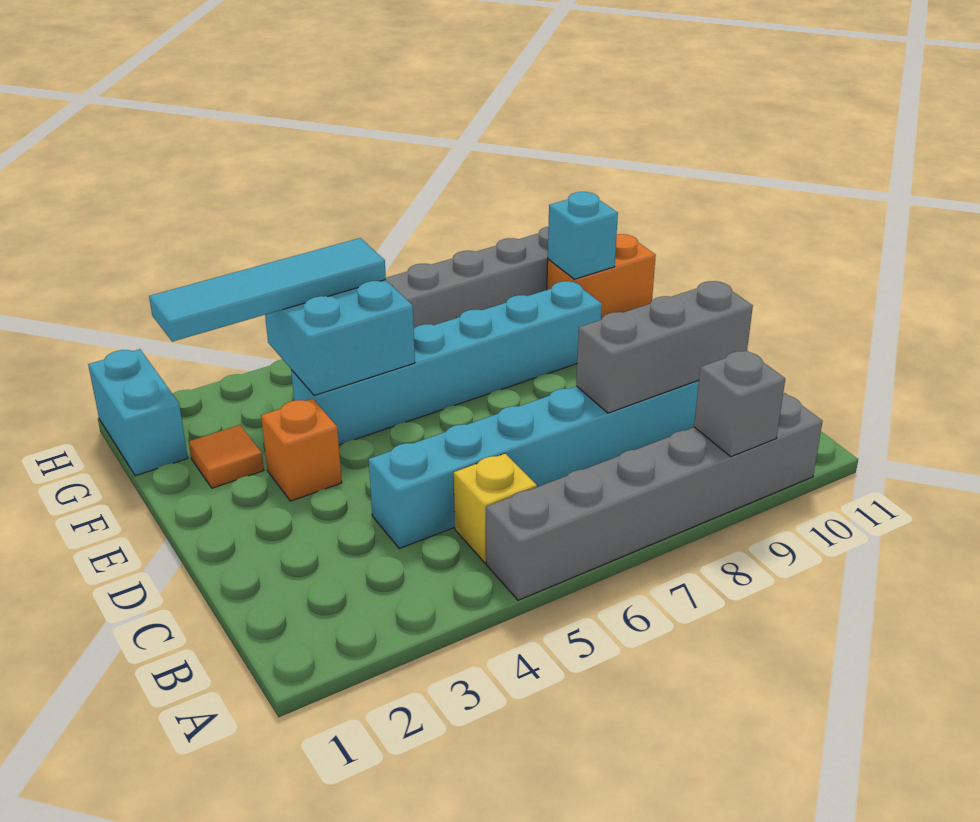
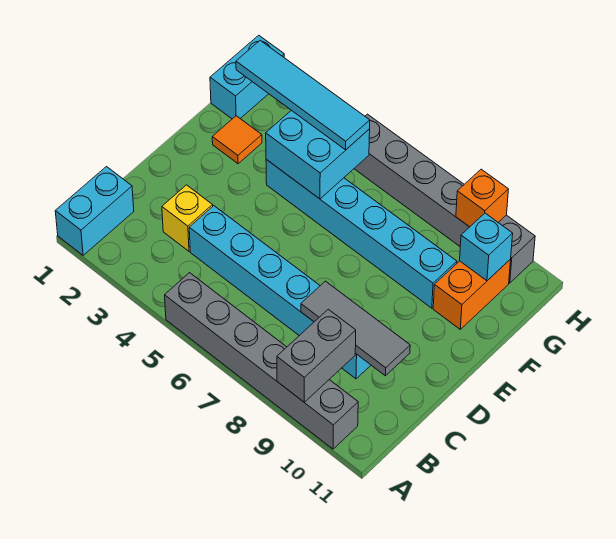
none -> cyan brick A1:B1 level 1
grey brick A9 level 2 -> grey brick A9:B9 level 2
yellow brick B5 level 1 -> yellow brick C3 level 1
grey brick C8:C10 level 2 -> grey tile C8:C10 level 2
orange brick E3 level 1 -> orange brick H9 level 2
orange brick G10:G11 level 1 -> orange brick F10:G10 level 1

